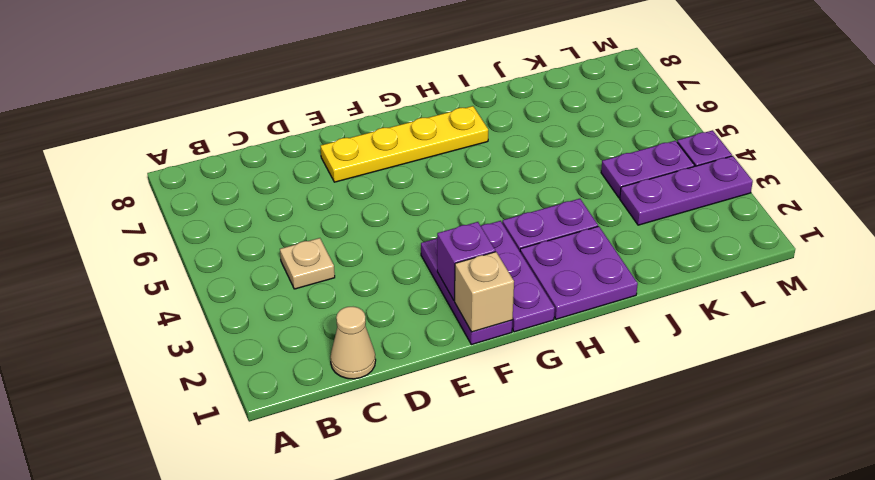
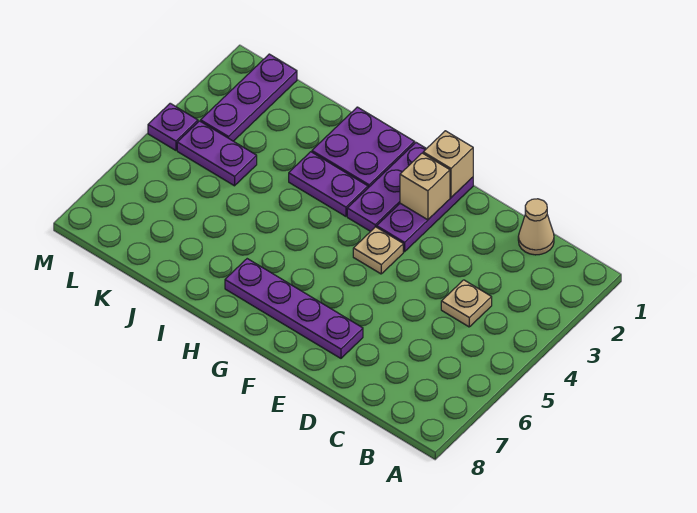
yellow plate E7:H7 level 1 -> purple plate E7:H7 level 1
purple brick F2 level 2 -> tan brick F2 level 2
none -> tan plate F4 level 1
purple plate K3:M3 level 1 -> purple plate L1:L3 level 1

